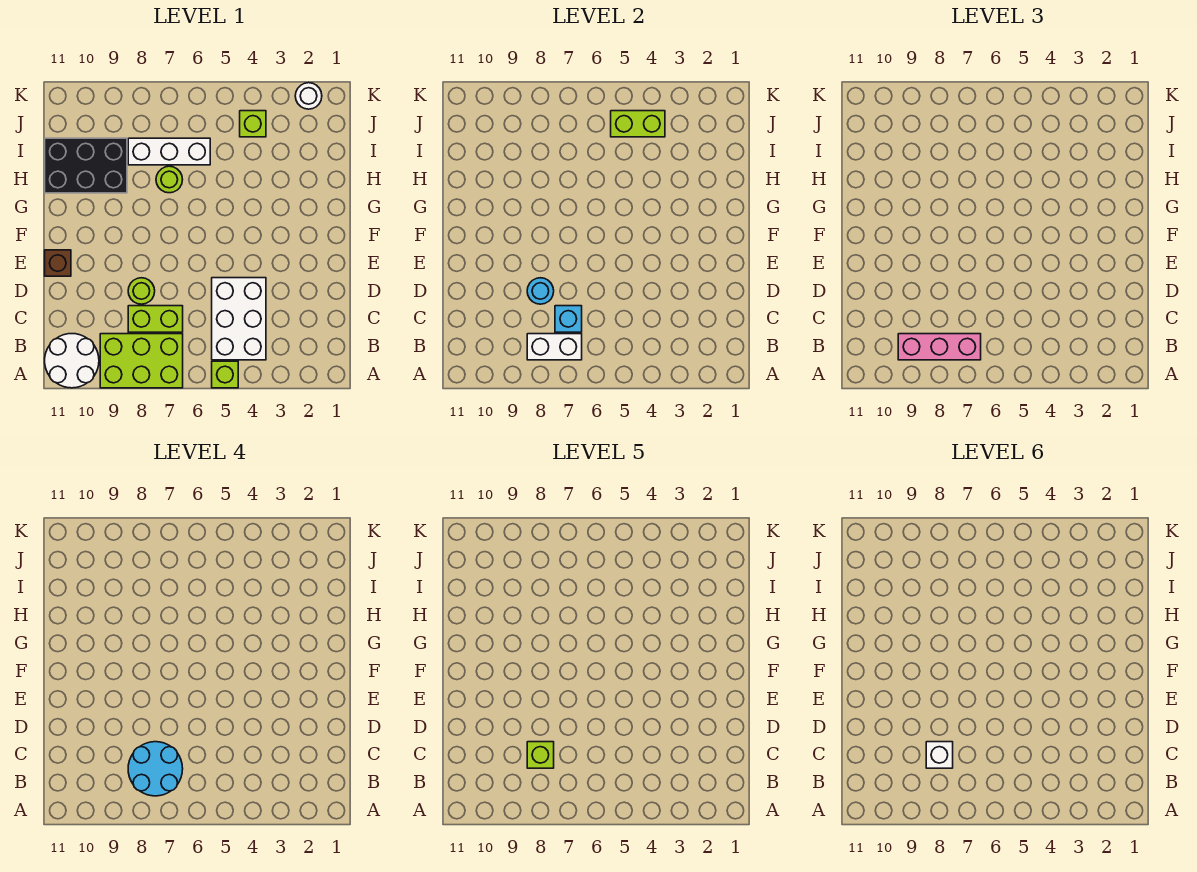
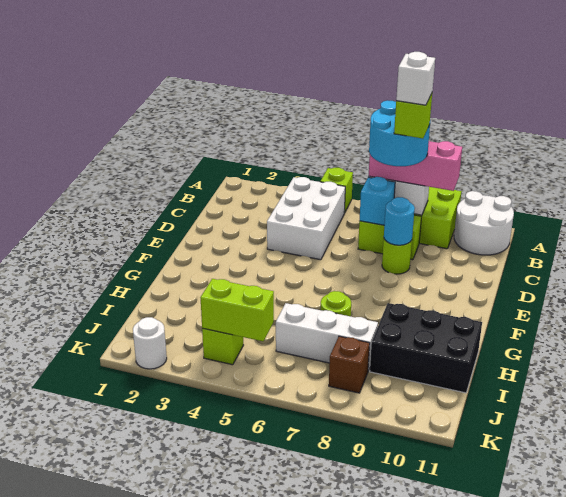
brown brick E11 level 1 -> brown brick J8 level 1

